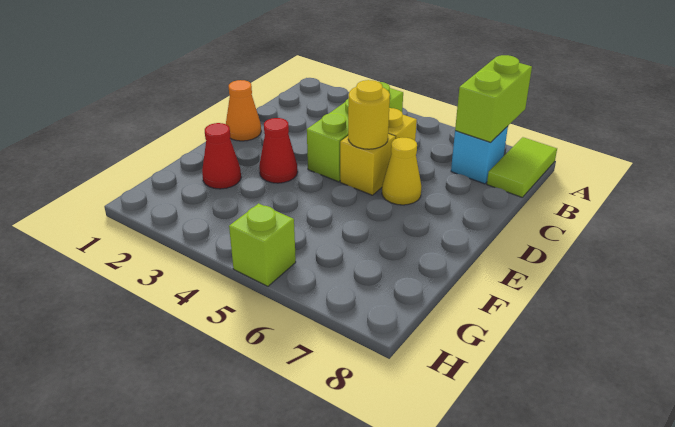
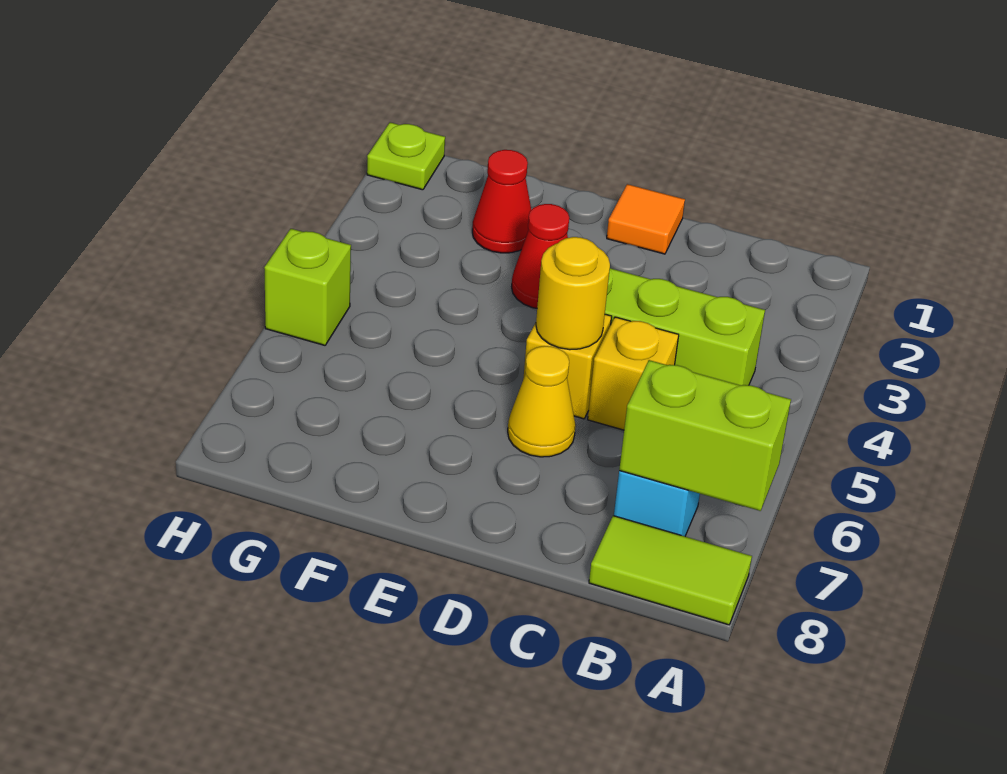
orange cone D1 level 1 -> orange tile D1 level 1
none -> lime plate H1 level 1

